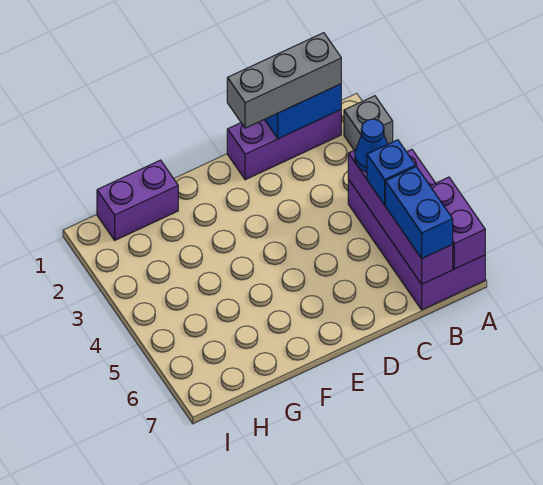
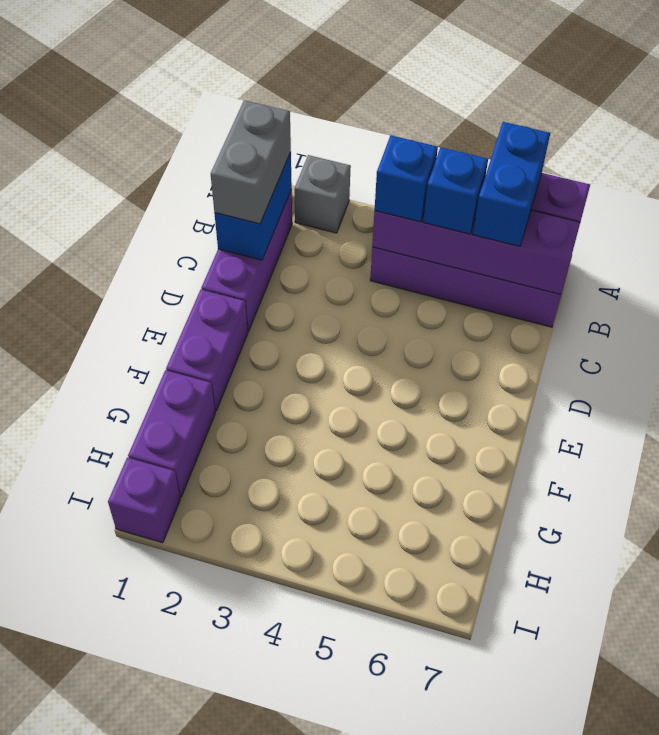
grey brick B1:D1 level 3 -> grey brick B1:C1 level 3
blue cone B4 level 3 -> blue brick B4 level 3
blue brick B6:B7 level 3 -> blue brick A6:B6 level 3
none -> purple brick E1:F1 level 1
none -> purple brick I1 level 1

